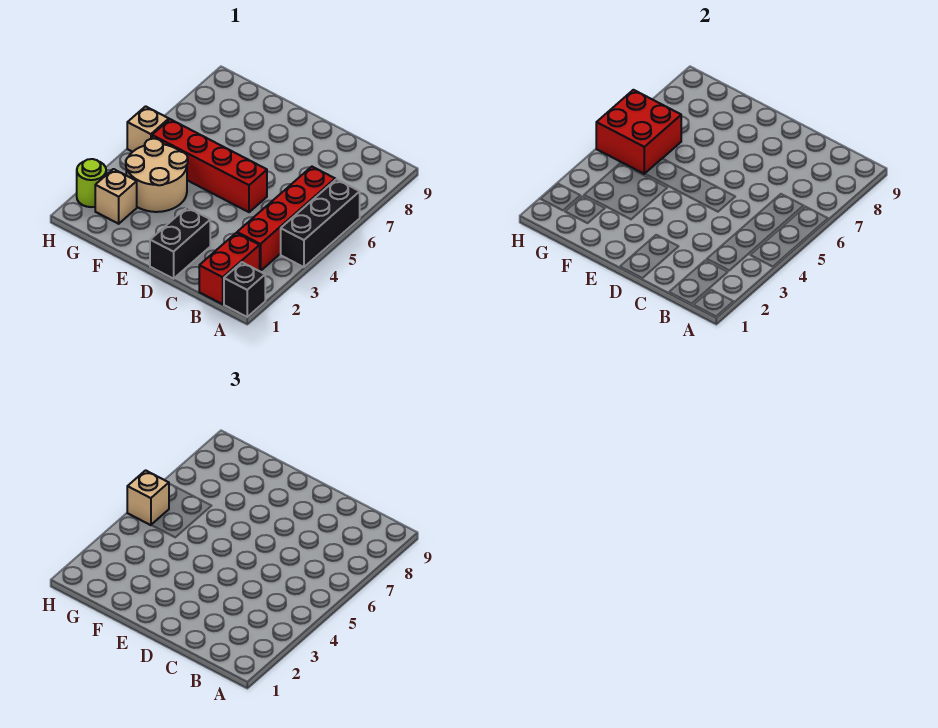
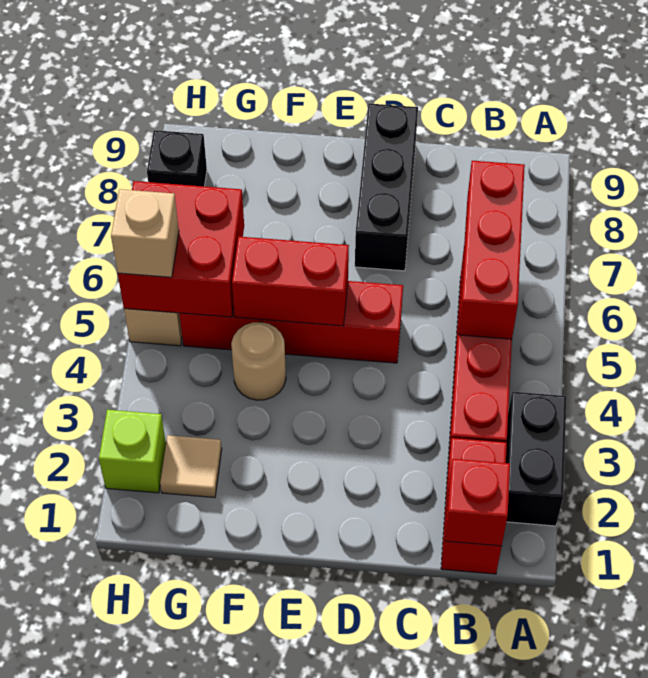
black brick A1 level 1 -> black brick H8 level 1
black brick A4:A6 level 1 -> black brick D7:D9 level 1
none -> red brick B1 level 2
none -> red brick B5:B7 level 2
black brick D1:D2 level 1 -> black brick A2:A3 level 1
none -> red brick E5:F5 level 2
tan round brick F3:G4 level 1 -> tan round brick F4 level 1
tan brick G2 level 1 -> tan tile G2 level 1
lime round brick H2 level 1 -> lime brick H2 level 1

